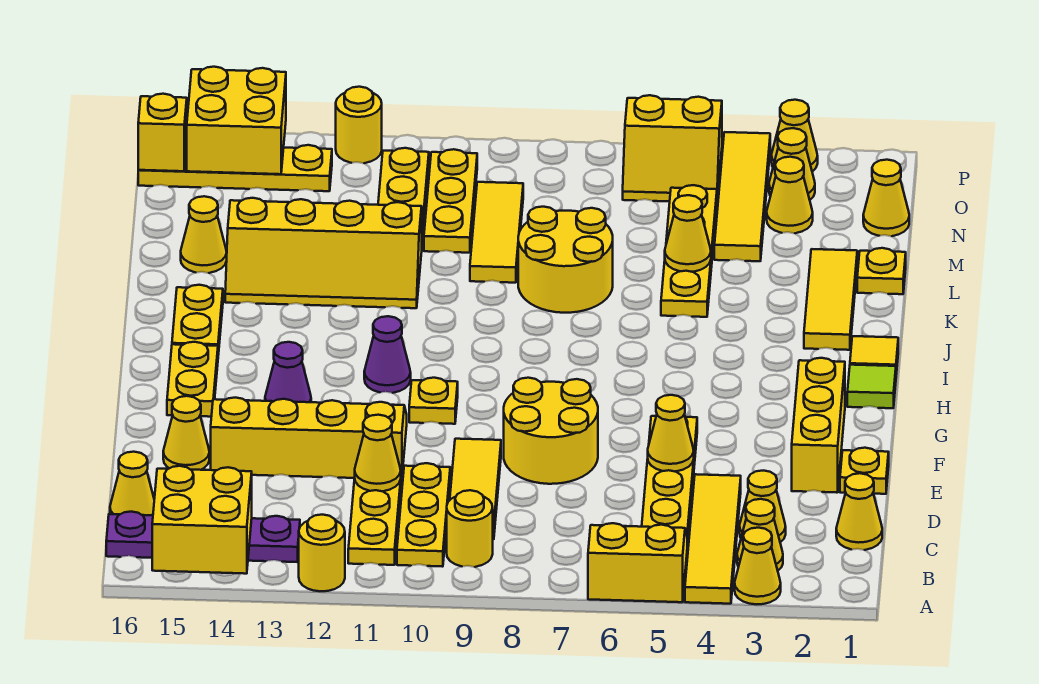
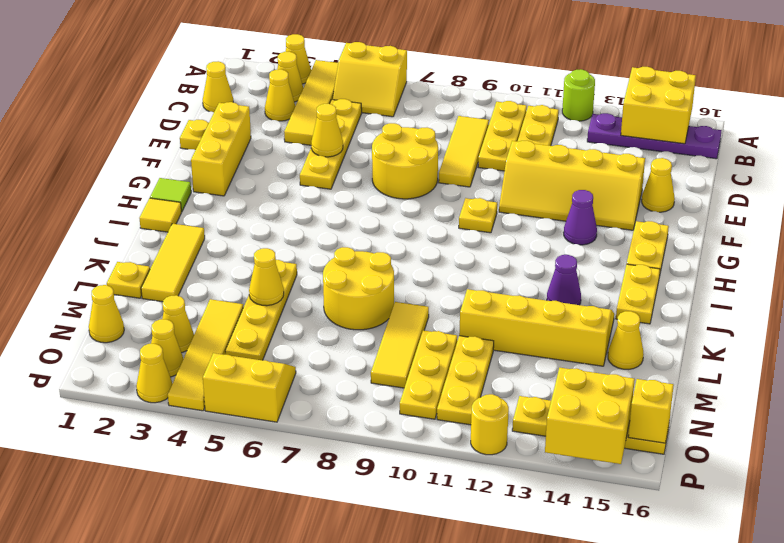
yellow round brick A12 level 1 -> lime round brick A12 level 1
yellow round brick B9 level 1 -> none
yellow cone C16 level 1 -> none
yellow cone D11 level 2 -> none
purple cone H11 level 1 -> purple cone J13 level 1

